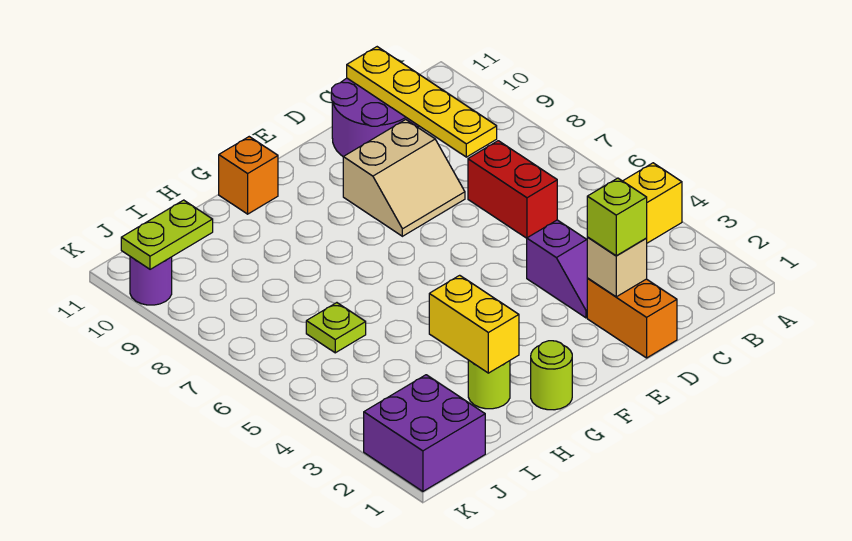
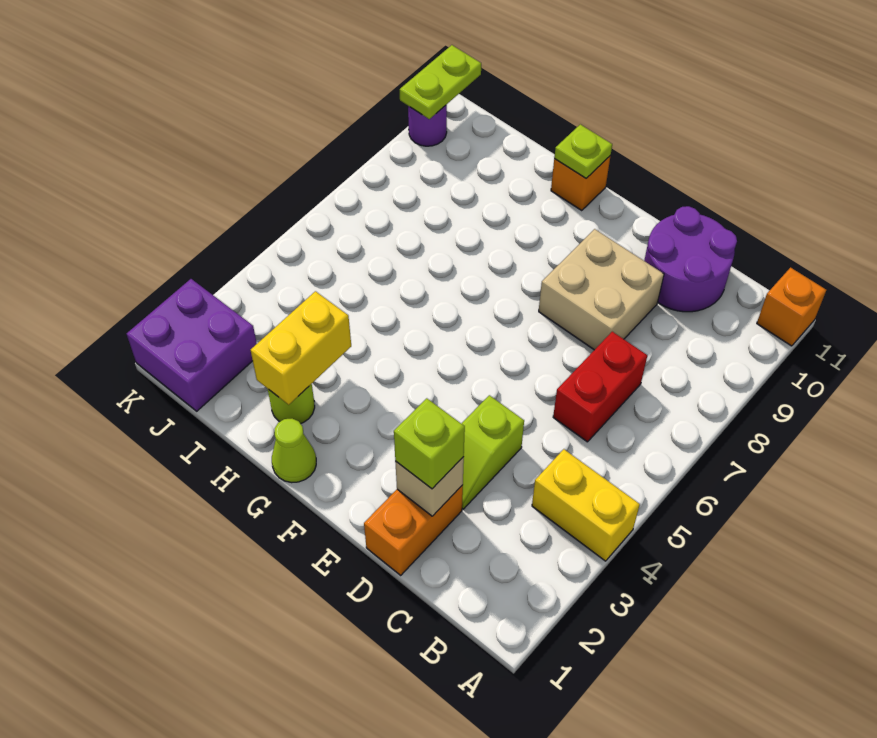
none -> orange brick A11 level 1
yellow plate C8:C11 level 2 -> none
purple slope D3:D4 level 1 top 4 -> lime slope D3:D4 level 1 top 4
tan slope D8:E9 level 1 top 9 -> tan brick D8:E9 level 1
lime round brick G1 level 1 -> lime cone G1 level 1
lime plate I6 level 1 -> lime plate G11 level 2
lime plate J10:K10 level 2 -> lime plate K10:K11 level 2

